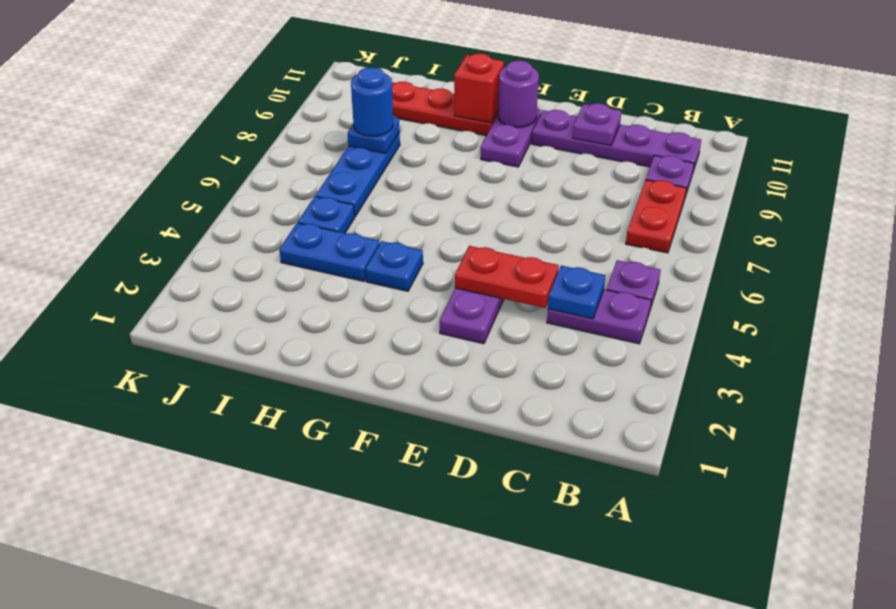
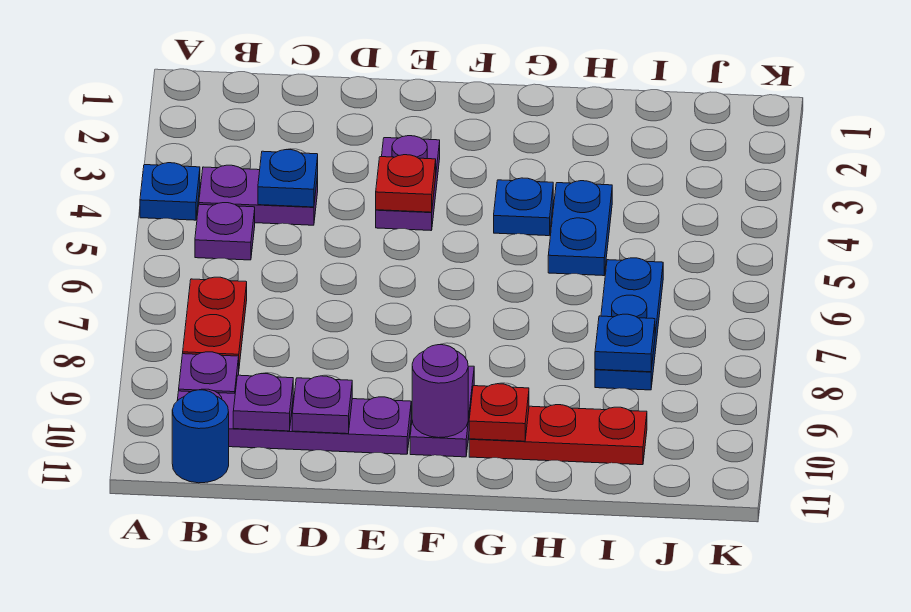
none -> purple plate C10 level 2
red plate D4:E4 level 2 -> red plate E4 level 2
red brick G10 level 2 -> red plate G10 level 2
blue plate H4:I4 level 1 -> blue plate H4:H5 level 1
blue plate I5 level 1 -> blue plate A4 level 1
blue round brick I8 level 3 -> blue round brick B11 level 1

